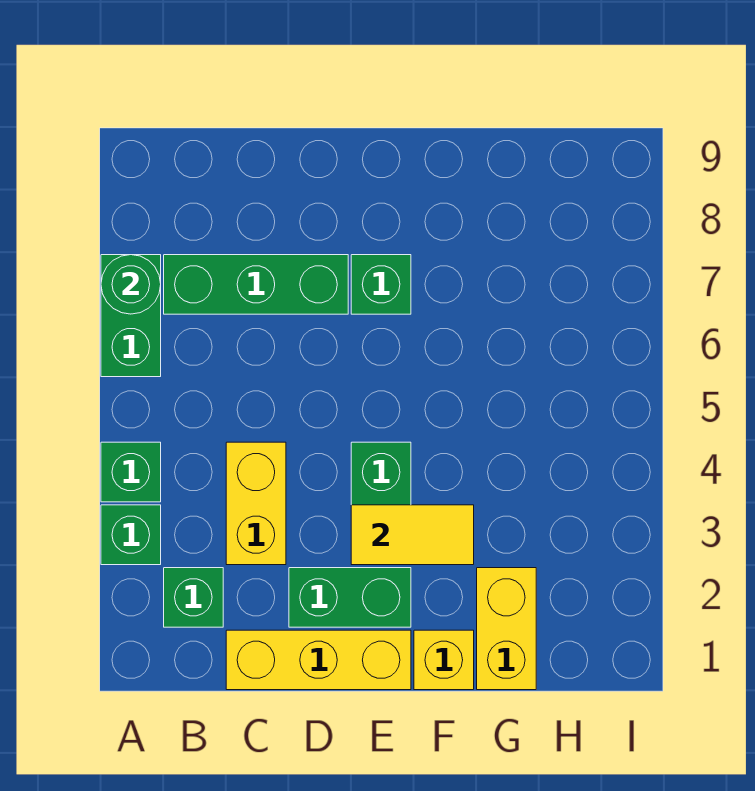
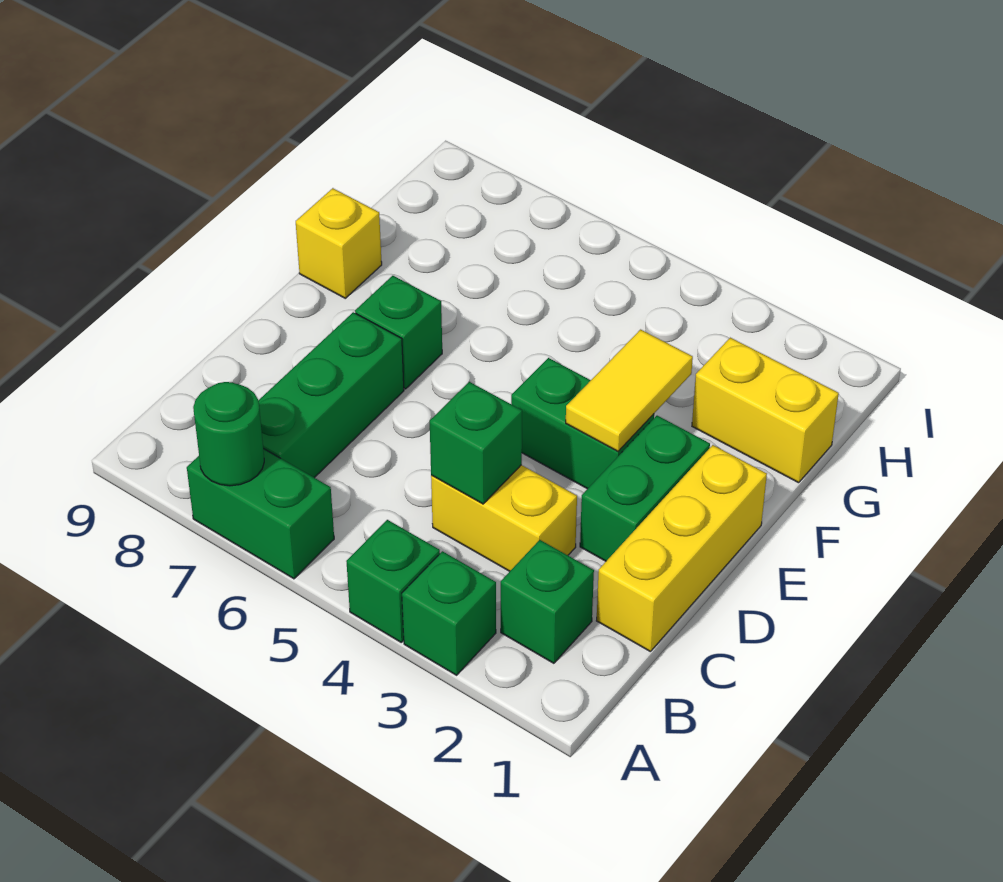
none -> green brick C4 level 2
yellow brick F1 level 1 -> yellow brick F9 level 1

